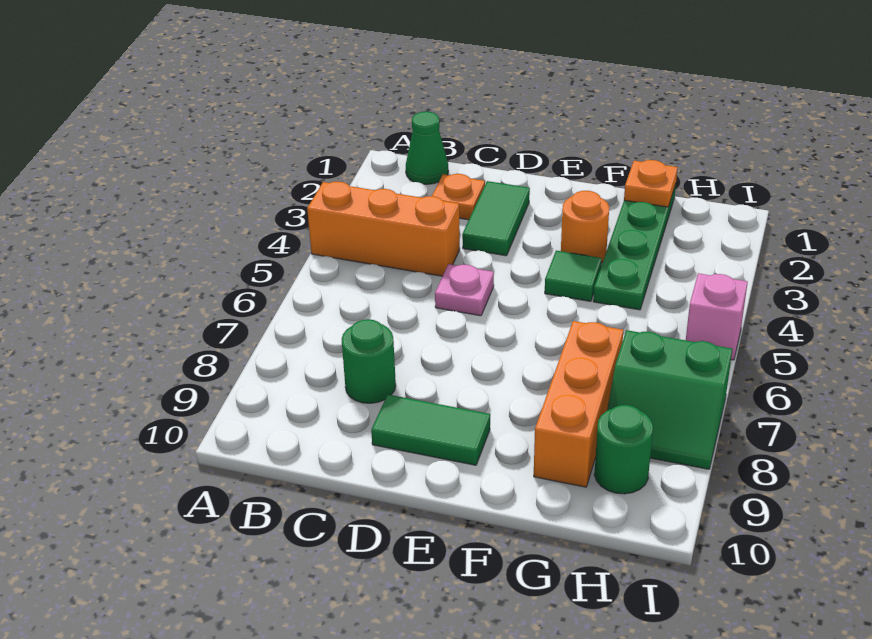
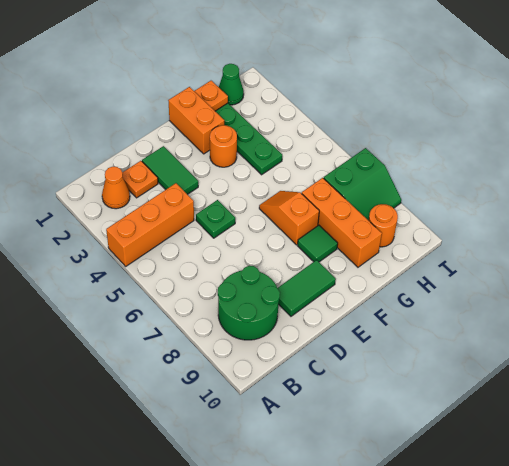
green cone B1 level 1 -> green cone H1 level 1
none -> orange cone B2 level 1
green round brick C8 level 1 -> green round brick B8:C9 level 1
pink plate D5 level 1 -> green plate D5 level 1
none -> orange brick F1:F2 level 1
green tile F4 level 1 -> green tile F8 level 1
none -> orange slope F6:F7 level 1 top 7
green round brick H9 level 1 -> orange round brick H9 level 1
pink brick I5 level 1 -> none

